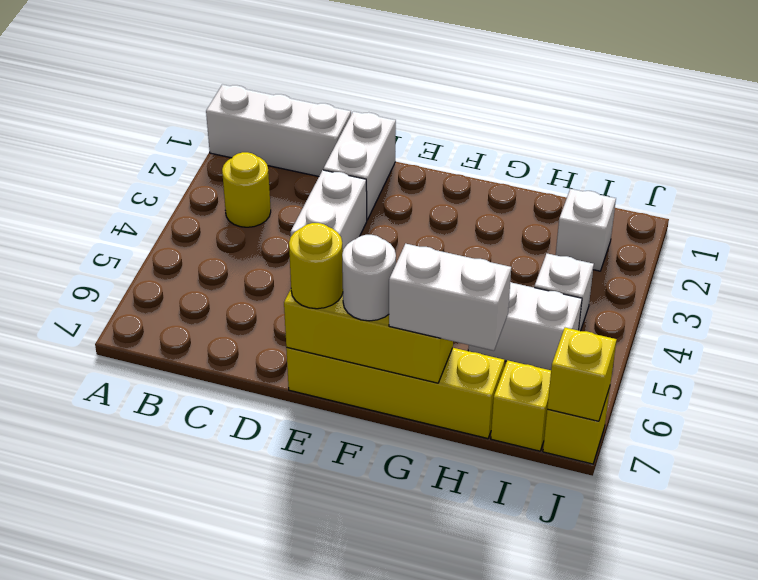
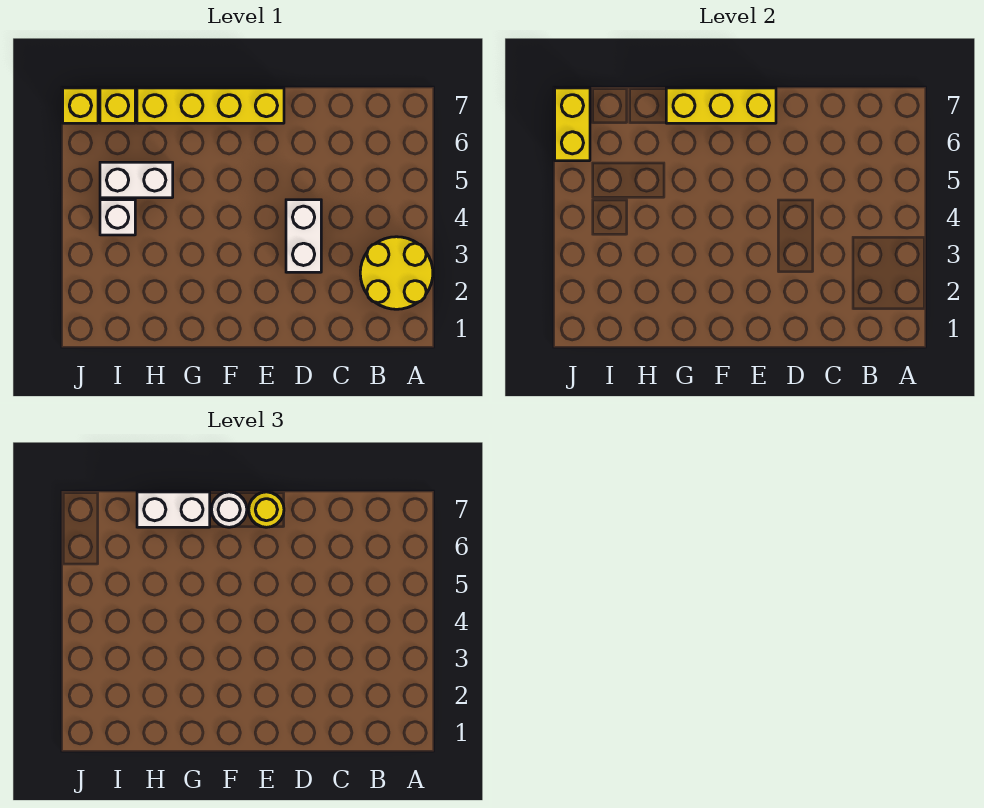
white brick A1:C1 level 1 -> none
yellow round brick B3 level 1 -> yellow round brick A2:B3 level 1
white brick D1:D2 level 1 -> none
white brick I2 level 1 -> none
yellow brick J7 level 2 -> yellow brick J6:J7 level 2

